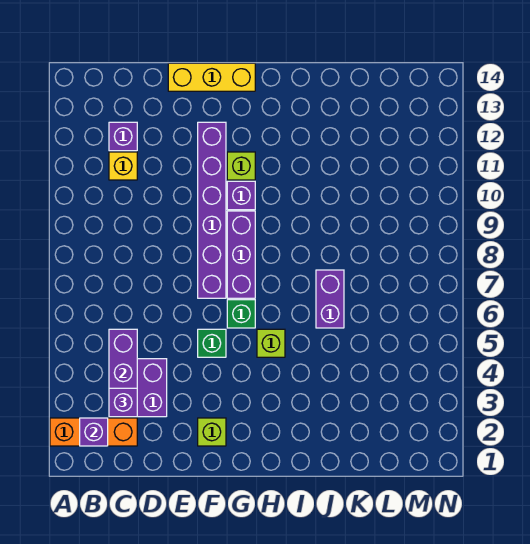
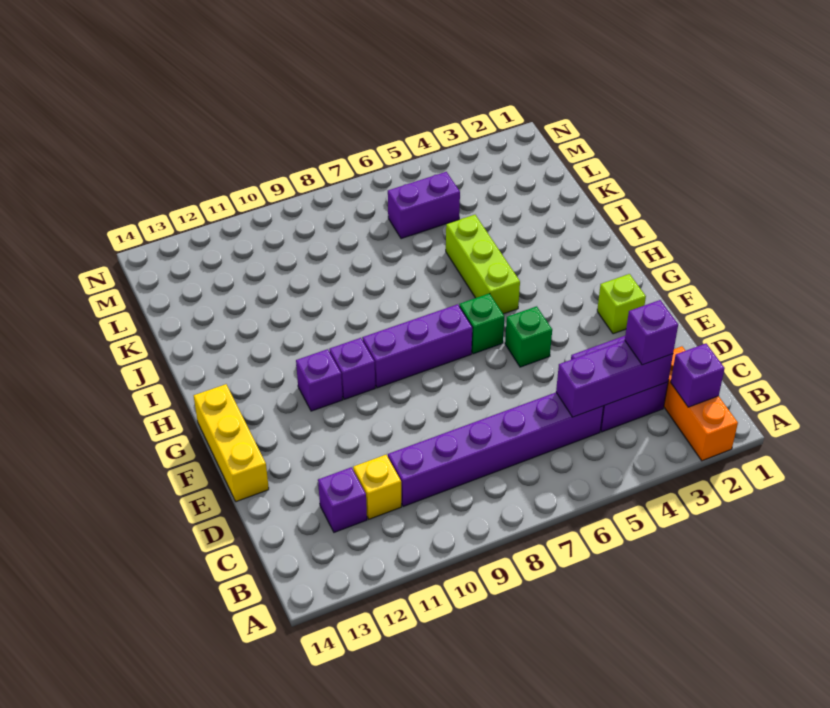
purple brick F7:F12 level 1 -> purple brick C5:C10 level 1
lime brick G11 level 1 -> purple brick G11 level 1
lime brick H5 level 1 -> lime brick H5:J5 level 1
purple brick J6:J7 level 1 -> purple brick L5:L6 level 1

